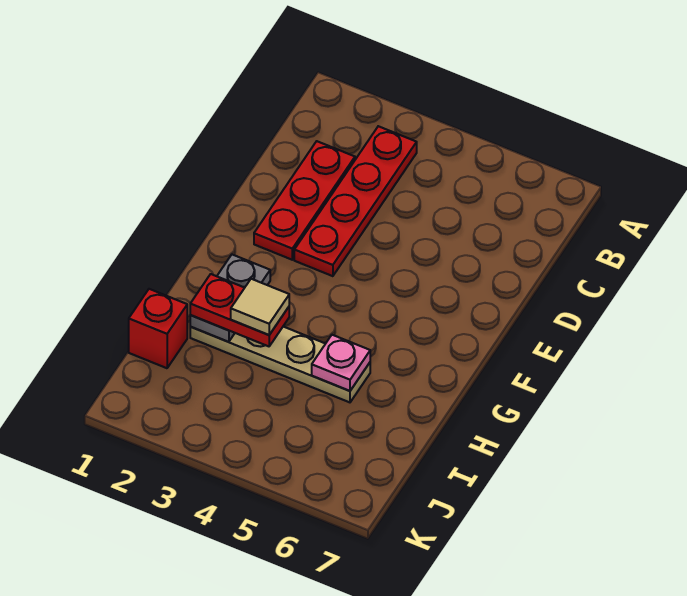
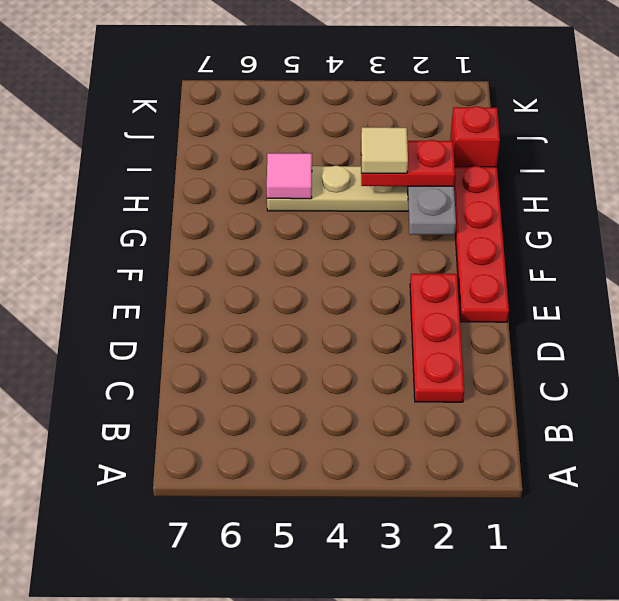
red plate B3:E3 level 1 -> red plate E1:H1 level 1
pink plate H5 level 2 -> pink tile H5 level 2

